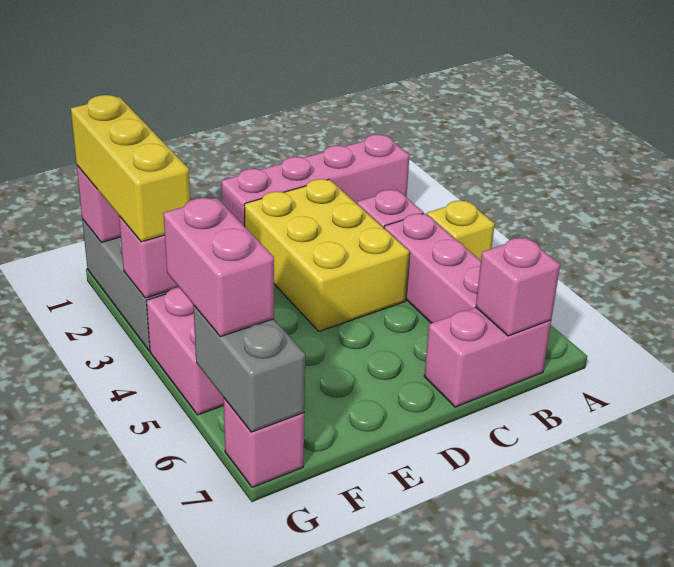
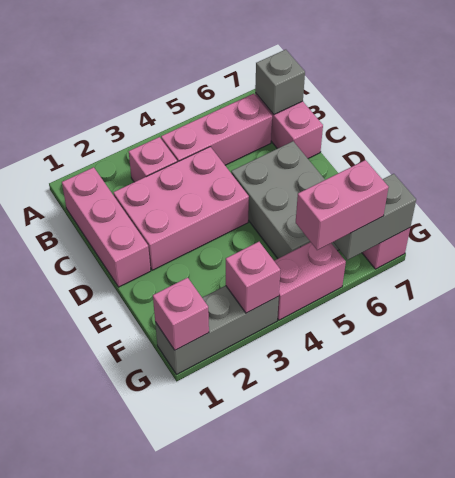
pink brick A1:D1 level 1 -> pink brick B1:D1 level 1
yellow brick A4 level 1 -> none
pink brick B7 level 2 -> grey brick B7 level 2
yellow brick C2:D4 level 1 -> pink brick C2:D4 level 1
none -> grey brick D5:F6 level 1
yellow brick G1:G3 level 3 -> none

